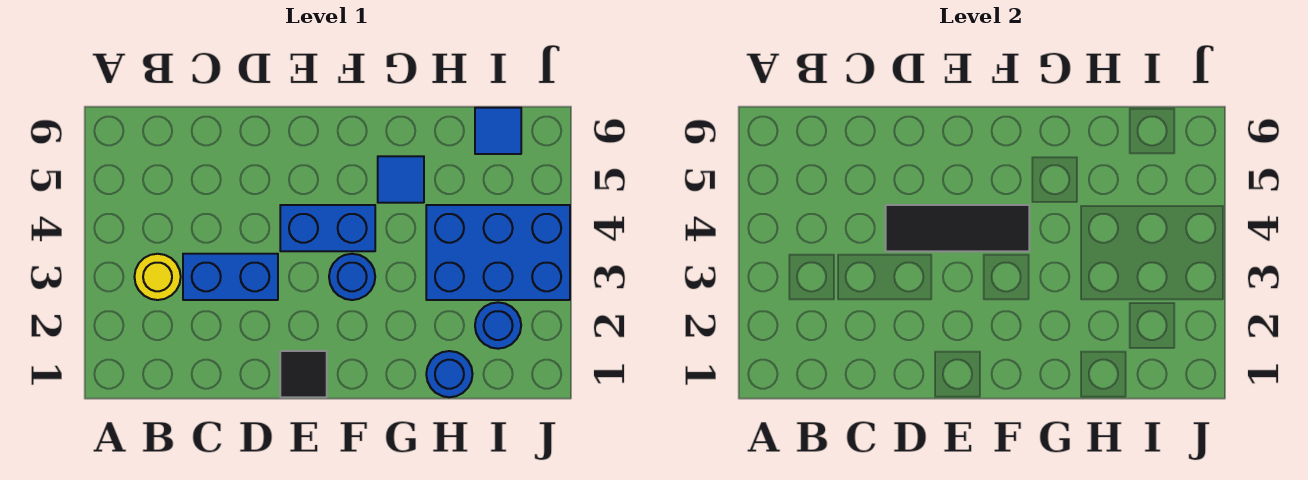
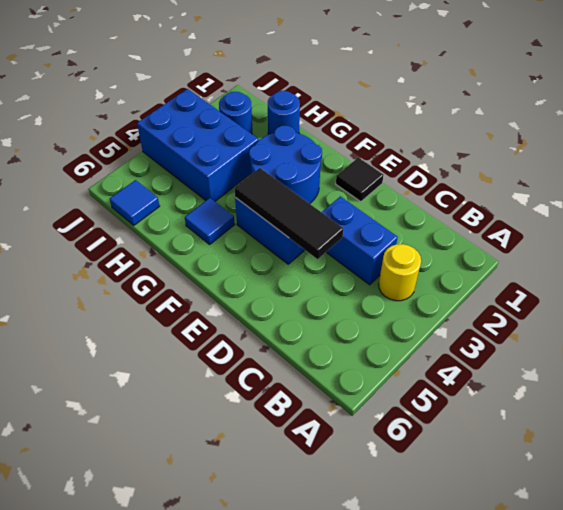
blue round brick F3 level 1 -> blue round brick F2:G3 level 1

